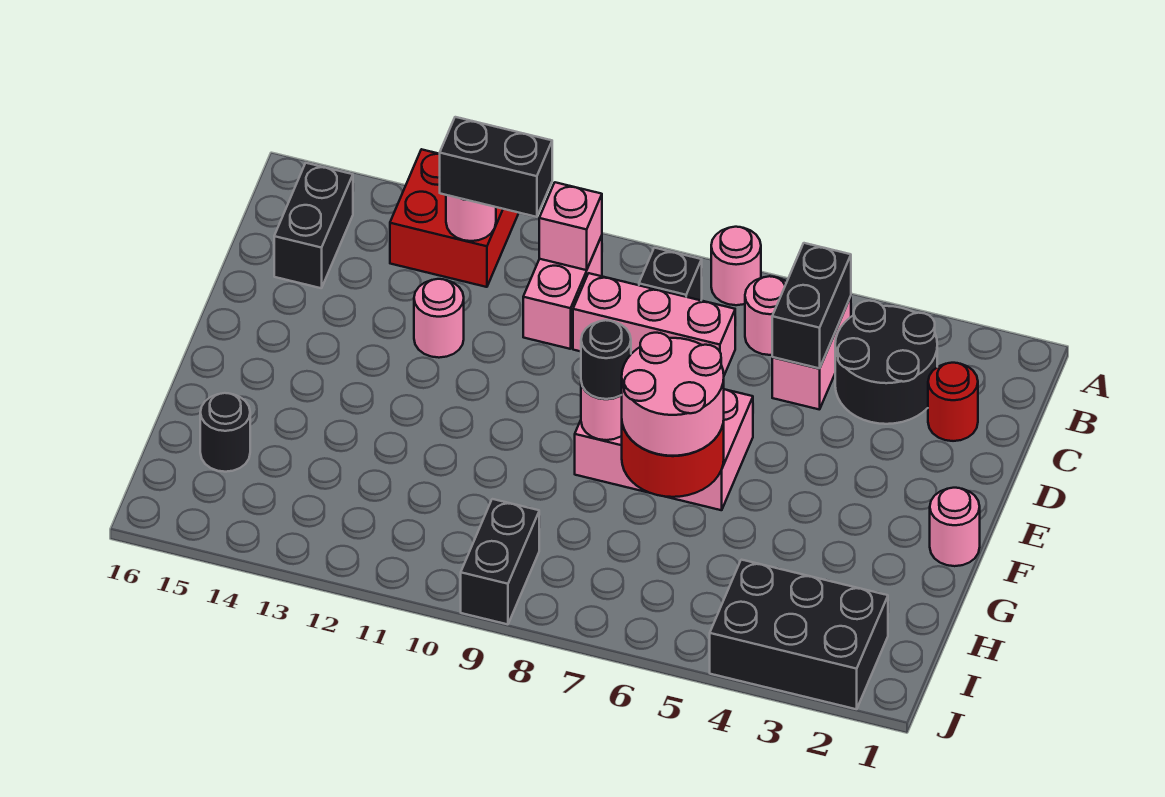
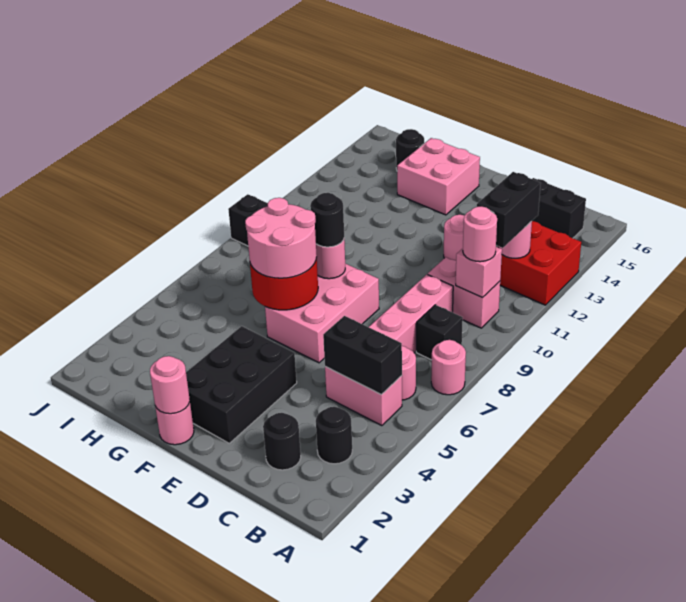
black round brick B3:C4 level 1 -> black round brick B3 level 1
none -> pink round brick B10 level 3
red round brick C2 level 1 -> black round brick C2 level 1
none -> pink round brick F1 level 2
none -> pink brick F14:G15 level 1
black brick I2:J4 level 1 -> black brick E2:F4 level 1

